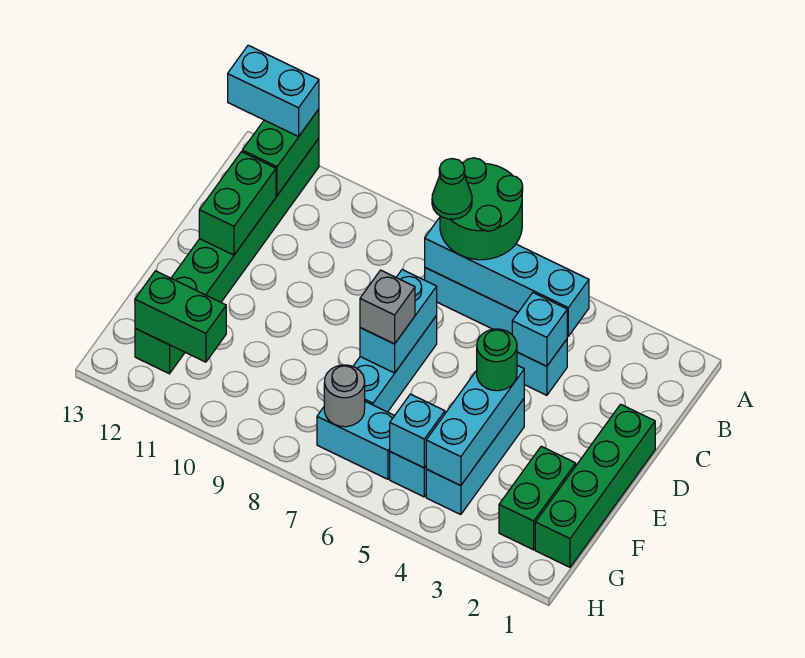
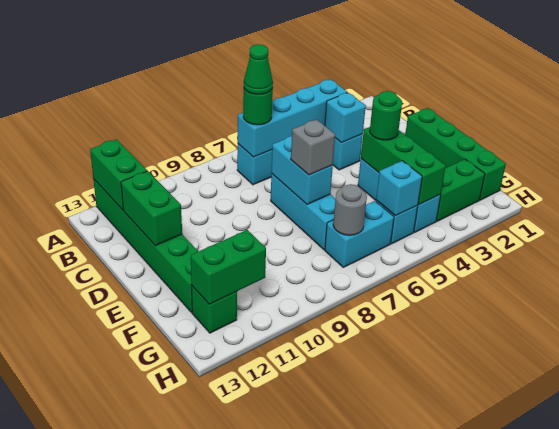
green round brick A6:B7 level 3 -> green round brick B7 level 3
cyan brick A12:A13 level 3 -> none
cyan brick E4:G4 level 2 -> green brick E4:G4 level 2
green brick F2:G2 level 1 -> green brick G2:G3 level 1

